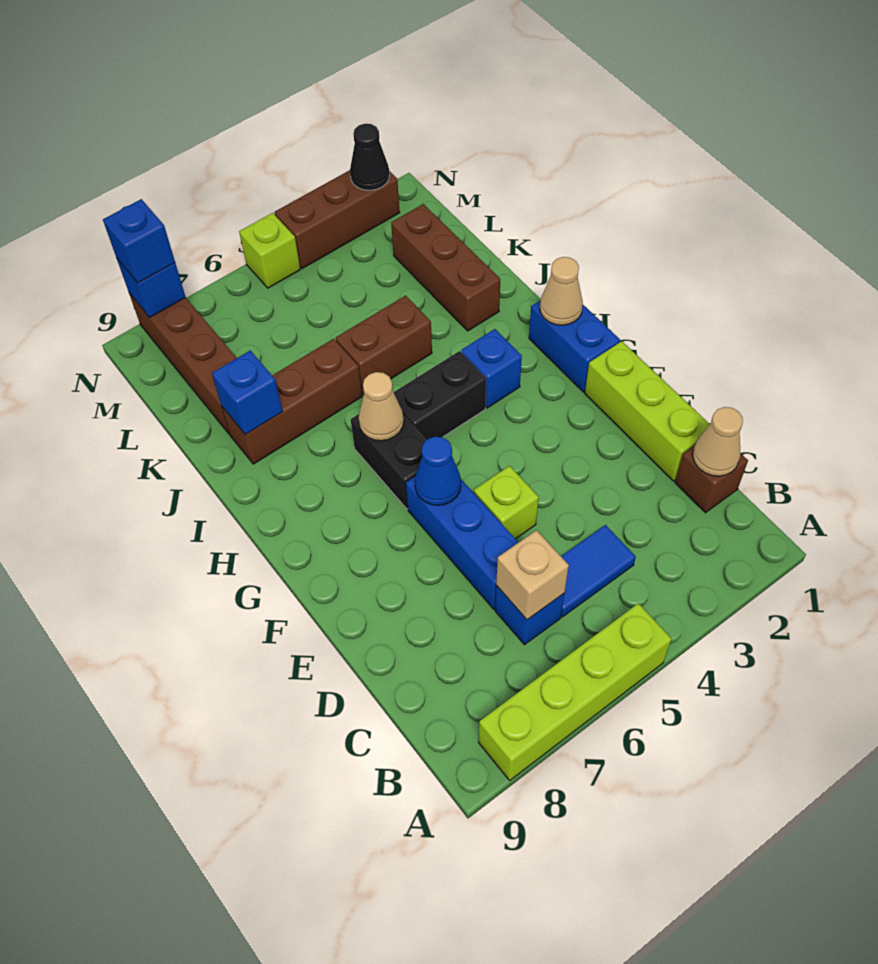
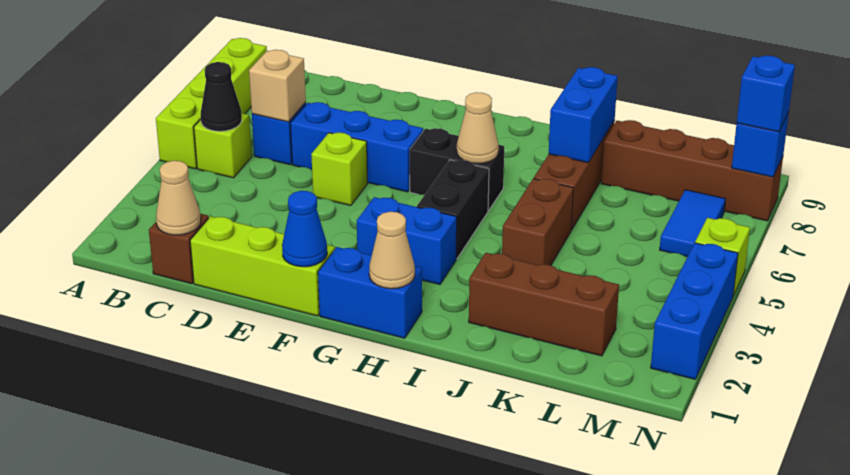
none -> lime brick B5 level 1
blue tile C4:C5 level 1 -> blue tile M6:M7 level 1
blue cone F6 level 2 -> blue cone F1 level 2
blue brick H3 level 1 -> blue brick G3:H3 level 1
blue brick J8 level 2 -> blue brick J7:J8 level 2
brown brick N2:N4 level 1 -> blue brick N2:N4 level 1
black cone N2 level 2 -> black cone B5 level 2

